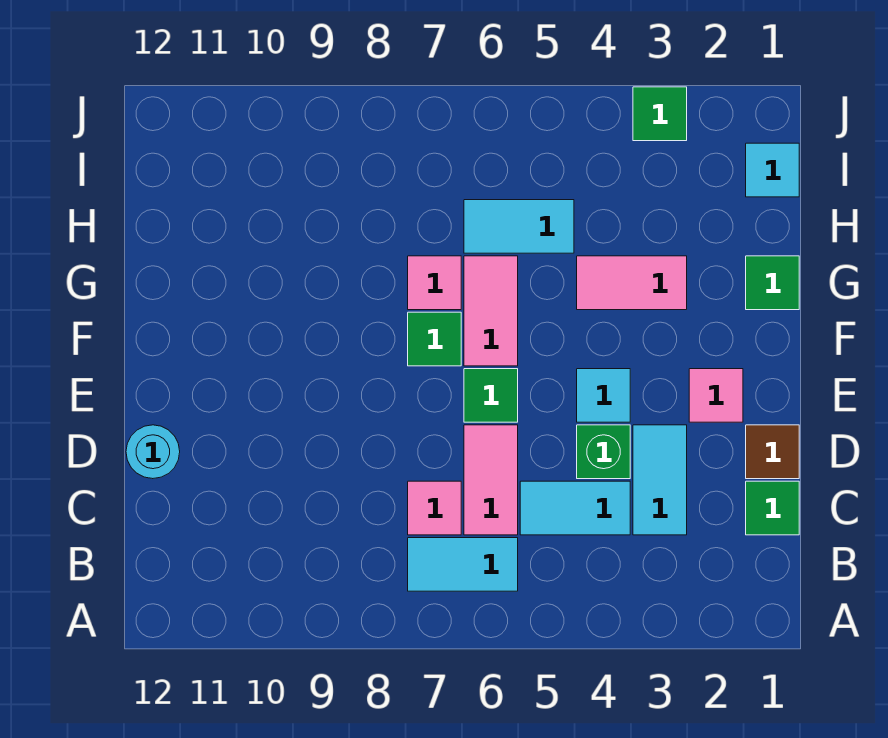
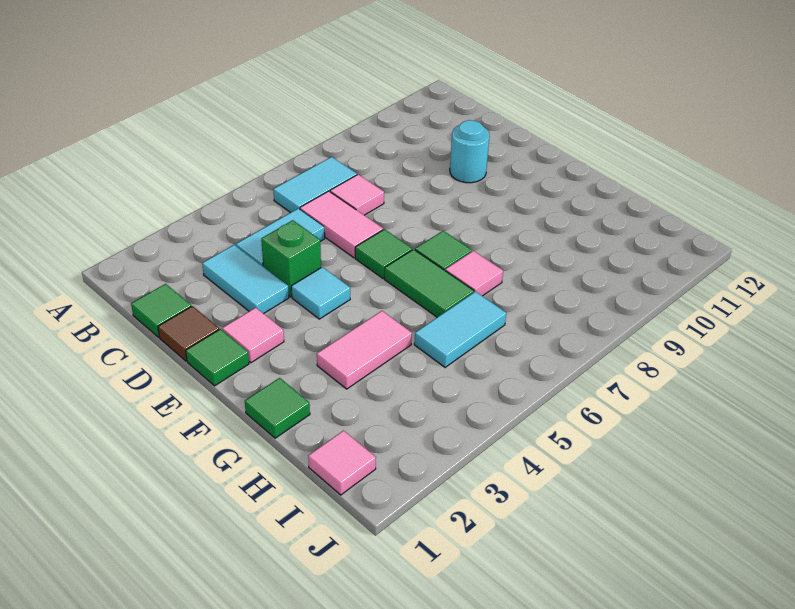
cyan round brick D12 level 1 -> cyan round brick D10 level 1
pink tile F6:G6 level 1 -> green tile F6:G6 level 1
cyan tile I1 level 1 -> pink tile I1 level 1
green tile J3 level 1 -> green tile E1 level 1

